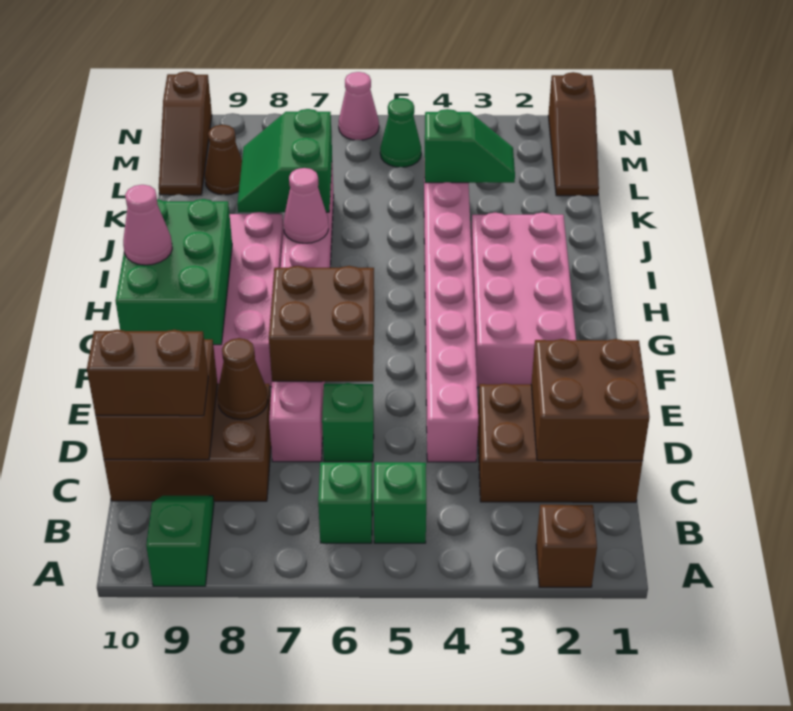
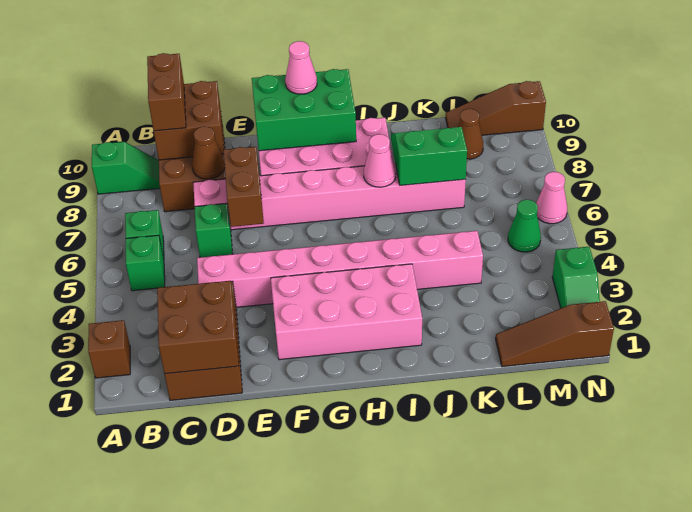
brown brick E6:F7 level 2 -> brown brick E6:E7 level 2
green slope K3:K4 level 2 top 4 -> green slope N2:N3 level 1 top 3

